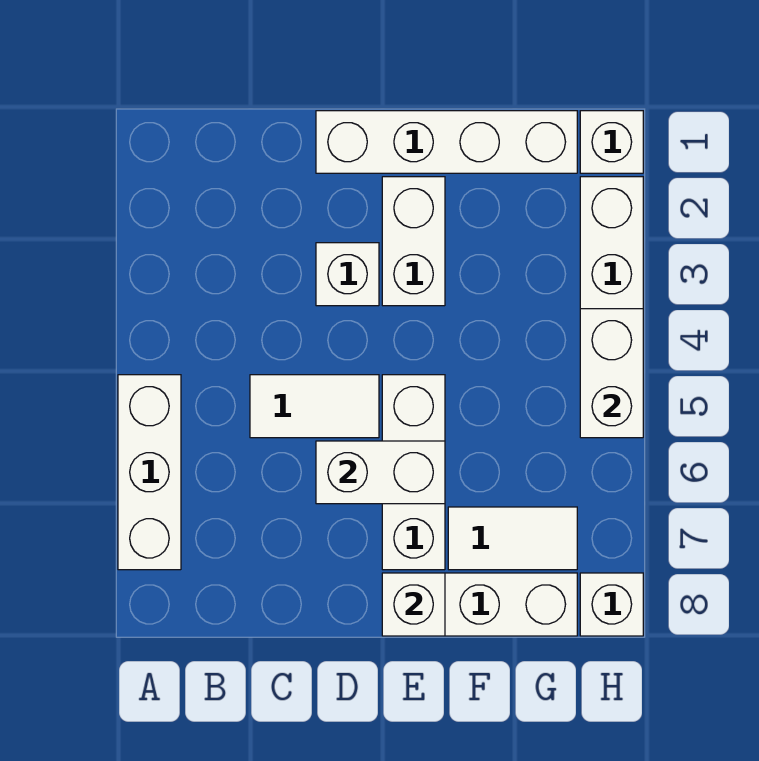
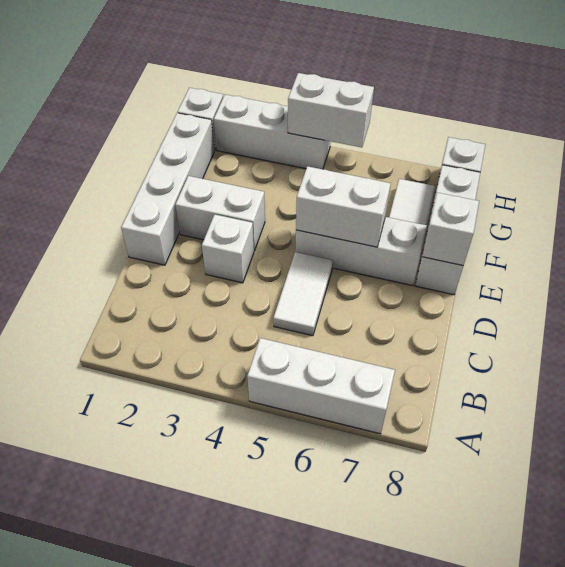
white brick D6:E6 level 2 -> white brick E5:E6 level 2

